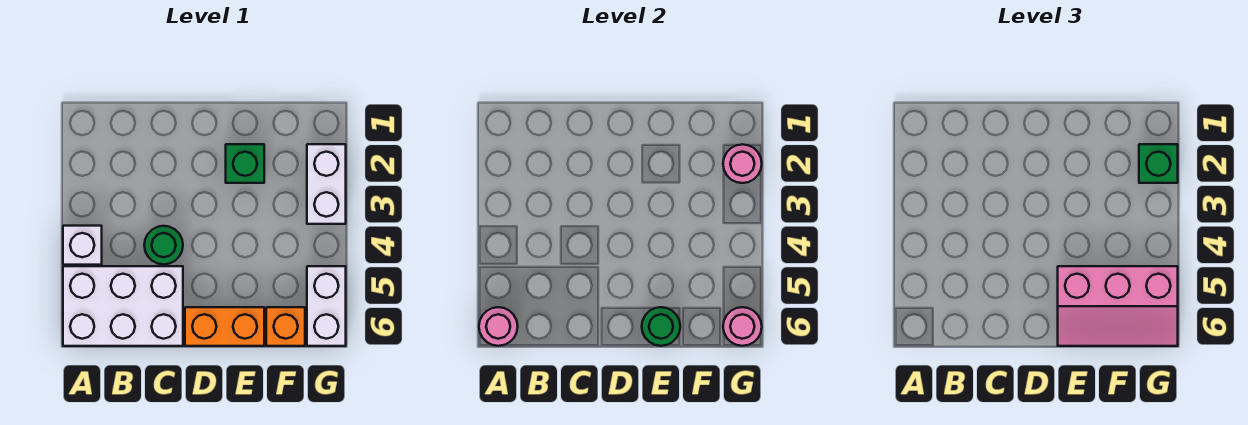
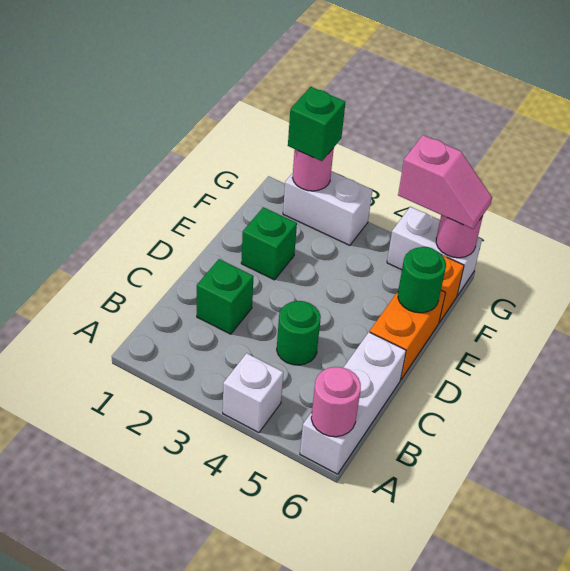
white brick A5:C6 level 1 -> white brick A6:C6 level 1
none -> green brick C2 level 1
pink slope E5:G6 level 3 top 5 -> pink slope G5:G6 level 3 top 5

